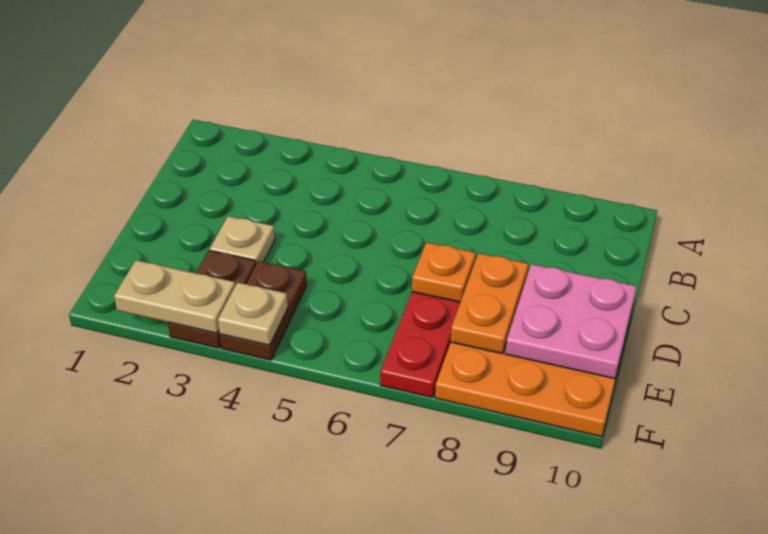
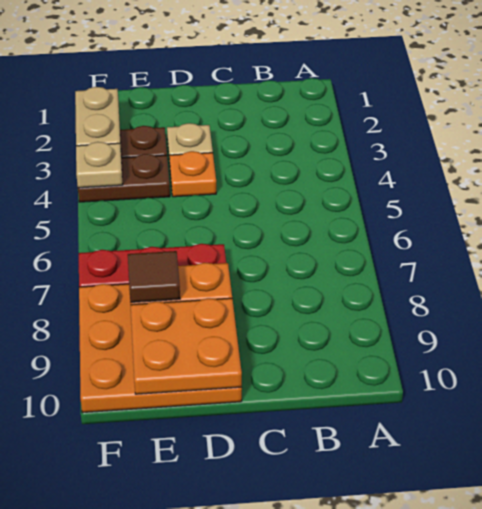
orange plate D7 level 2 -> orange plate D4 level 1
pink plate D9:E10 level 2 -> orange plate D9:E10 level 2
none -> brown tile E8 level 3

